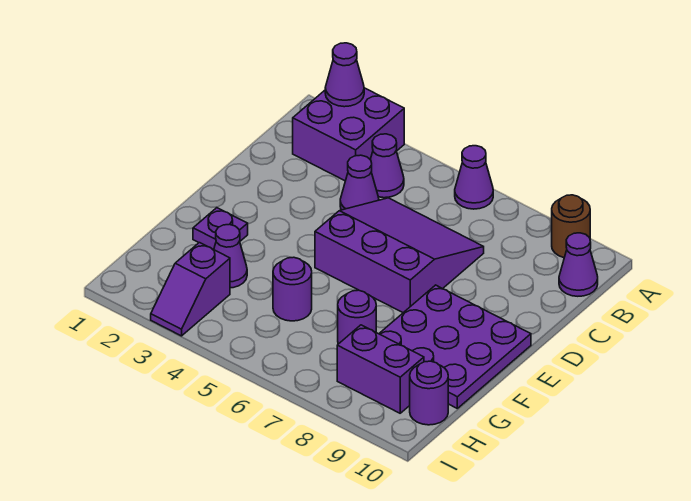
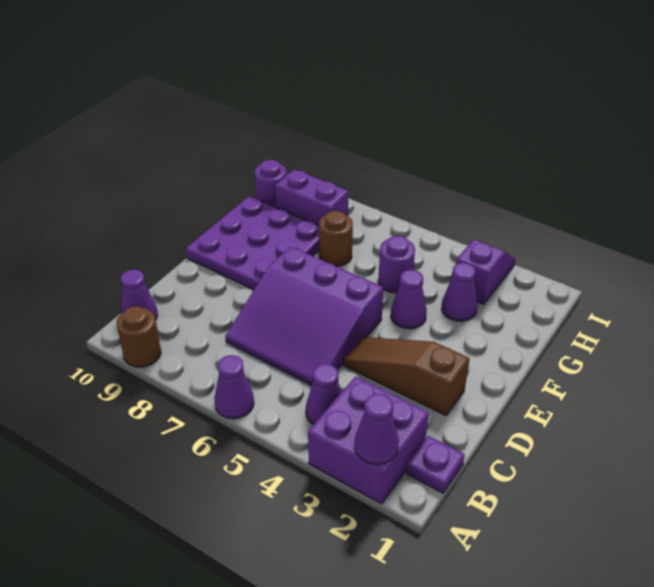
purple cone C4 level 1 -> purple cone F4 level 1
none -> brown slope D2:D4 level 1 top 2
purple plate F2 level 1 -> purple plate B1 level 1
purple round brick G7 level 1 -> brown round brick G7 level 1

